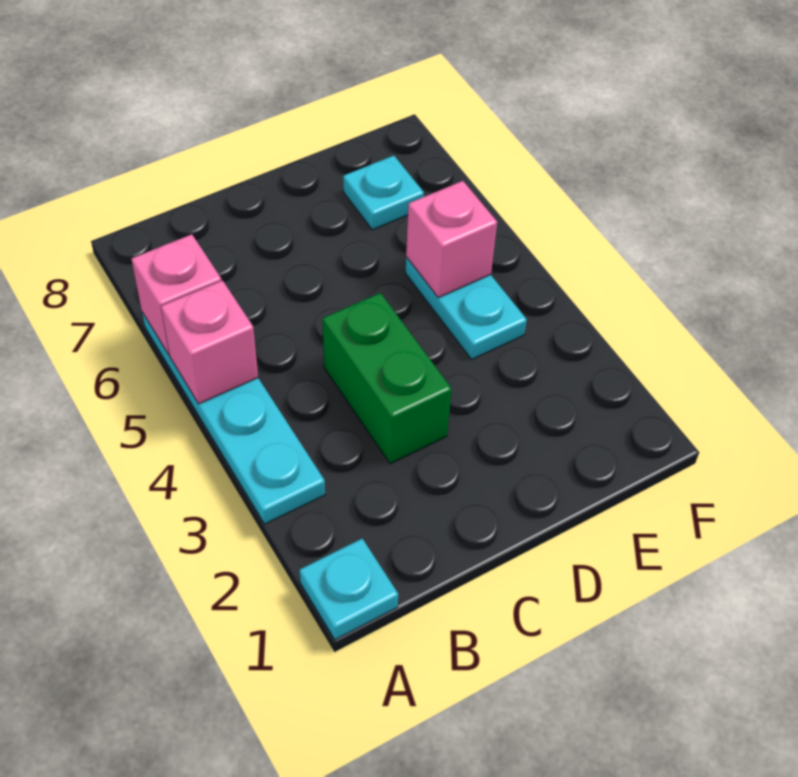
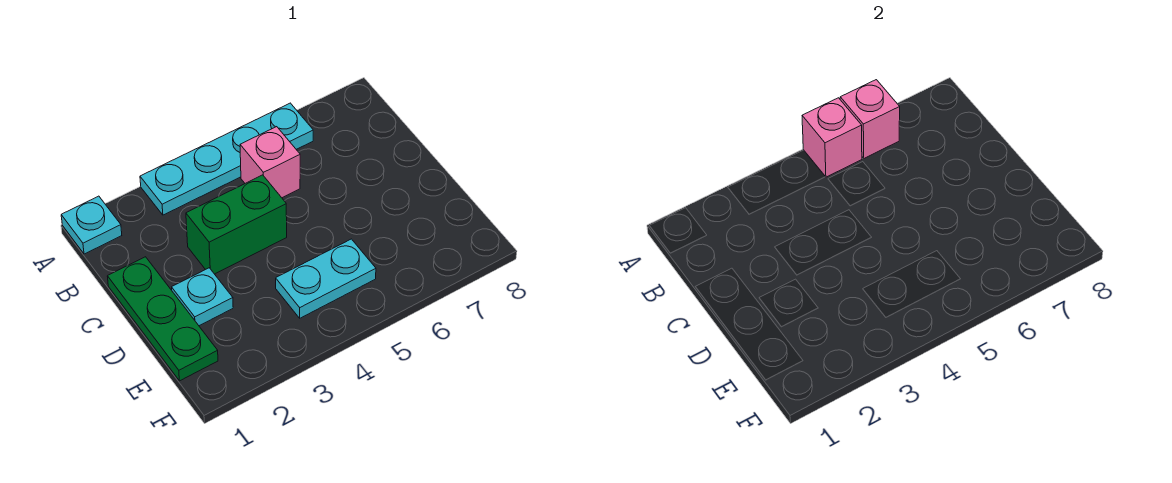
none -> green plate C1:E1 level 1
pink brick E5 level 2 -> pink brick B5 level 1
cyan plate E7 level 1 -> cyan plate D2 level 1

